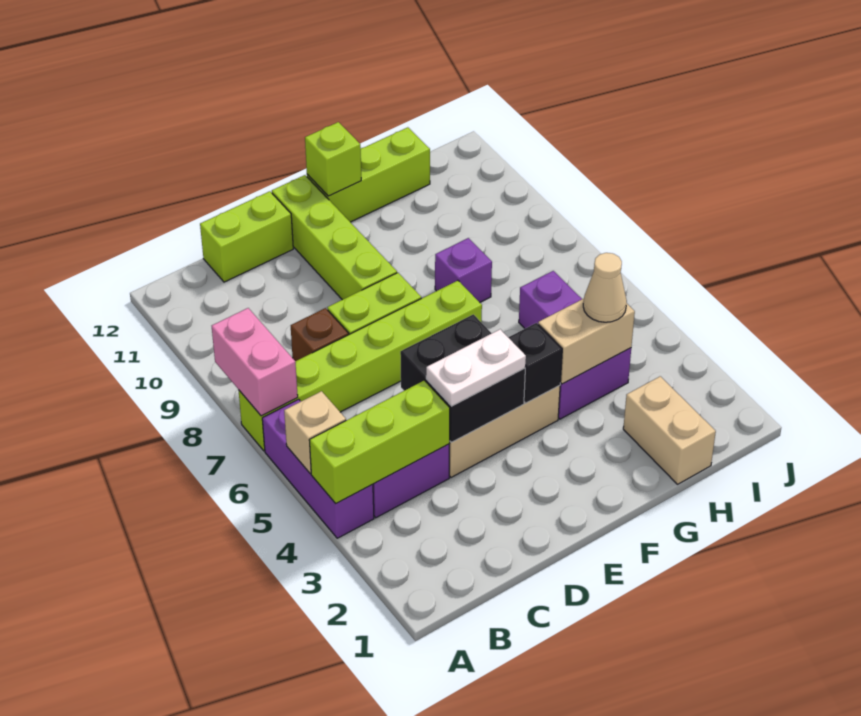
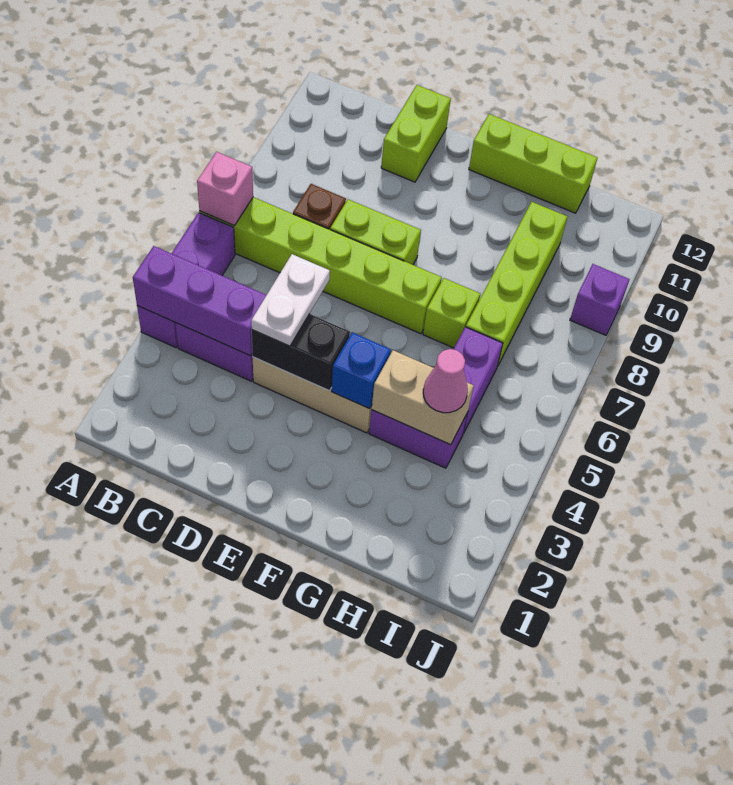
lime brick A4:C4 level 2 -> purple brick A4:C4 level 2
tan brick A5 level 2 -> none
pink brick A7:A8 level 2 -> pink brick A7 level 2
lime brick C12:D12 level 1 -> lime brick D11:D12 level 1
black brick D4:E5 level 2 -> black brick D4:E4 level 2
white plate D4:E4 level 3 -> white plate D4:D5 level 3
lime brick E9:E12 level 1 -> lime brick H7:H10 level 1
black brick F4 level 2 -> blue brick F4 level 2
lime brick F12 level 2 -> lime brick G7 level 1
purple brick G8 level 1 -> purple brick J9 level 1
tan brick H1:H2 level 1 -> none
tan cone H4 level 3 -> pink cone H4 level 3

